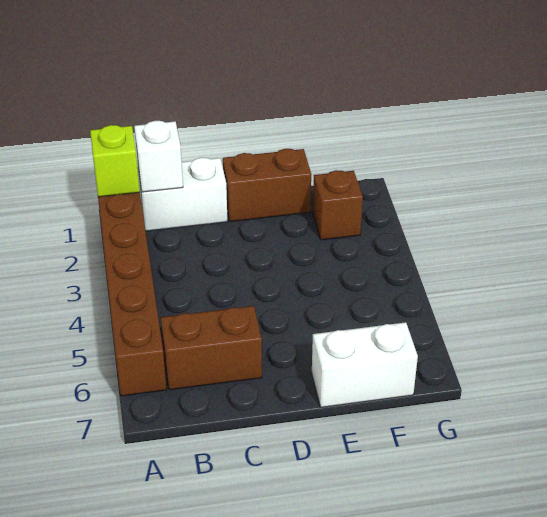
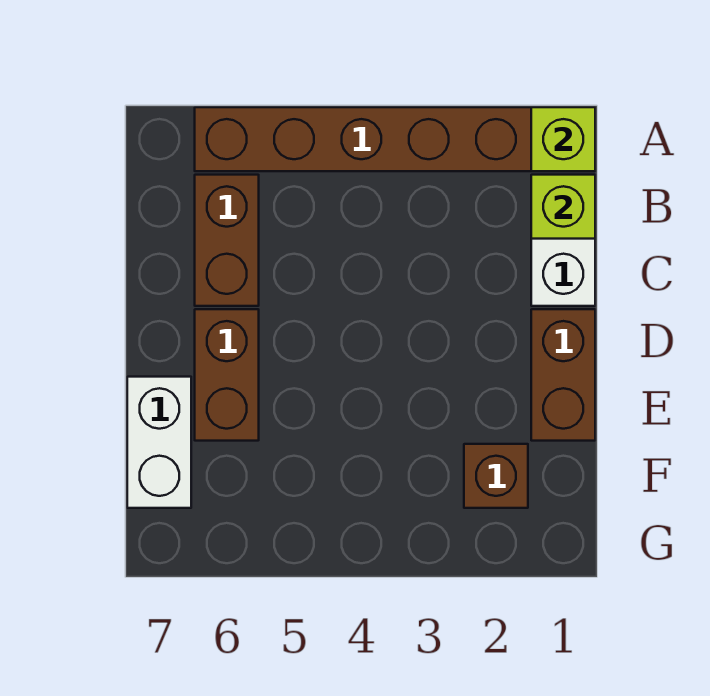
white brick B1 level 2 -> lime brick B1 level 2
none -> brown brick D6:E6 level 1

